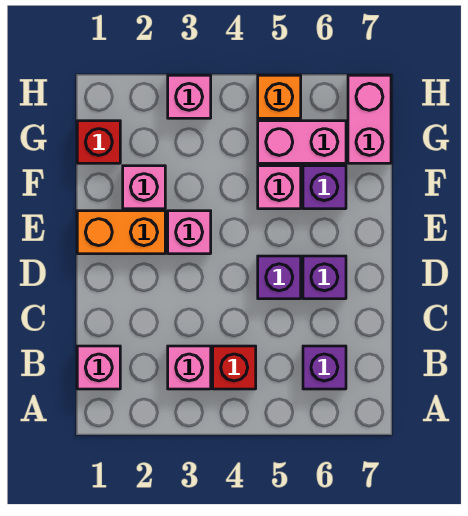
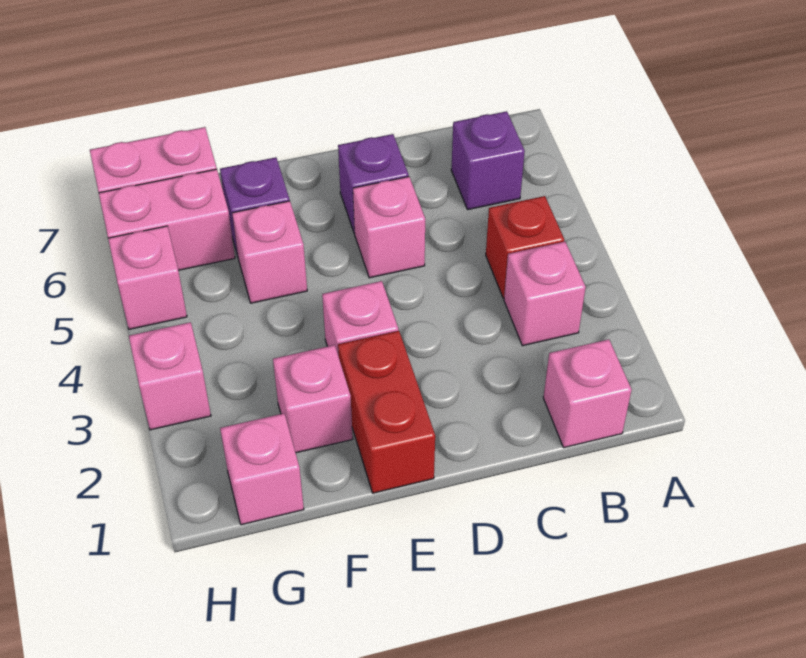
purple brick D5 level 1 -> pink brick D5 level 1
orange brick E1:E2 level 1 -> red brick E1:E2 level 1
red brick G1 level 1 -> pink brick G1 level 1
pink brick G5:G6 level 1 -> pink brick G6:H6 level 1
orange brick H5 level 1 -> pink brick H5 level 1

